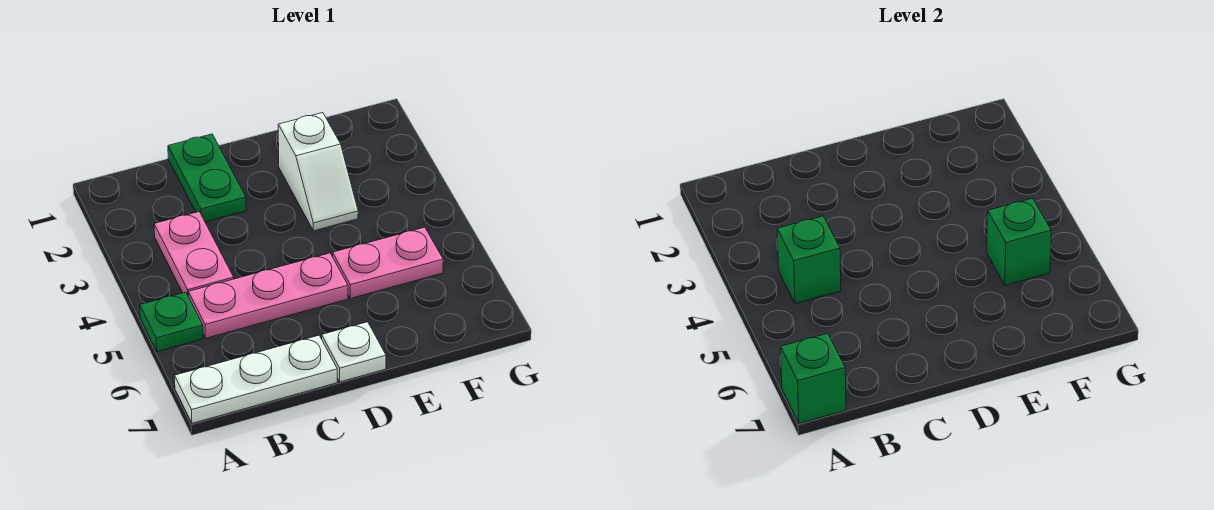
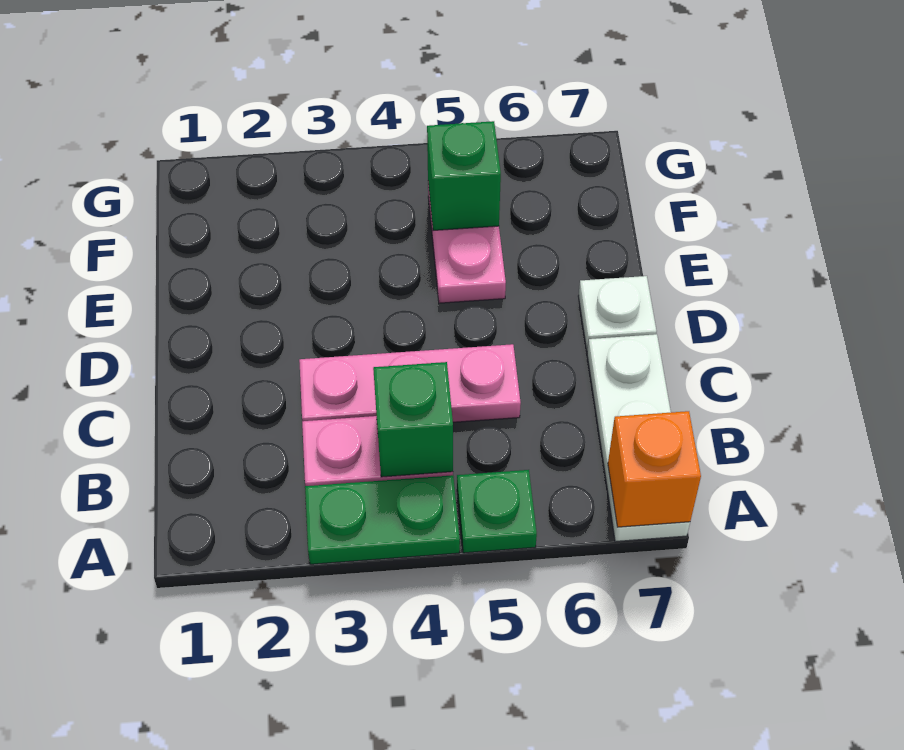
green brick A7 level 2 -> orange brick A7 level 2
pink plate B5:D5 level 1 -> pink plate C3:C5 level 1
green plate C1:C2 level 1 -> green plate A3:A4 level 1
white slope E2:E3 level 1 top 2 -> none

